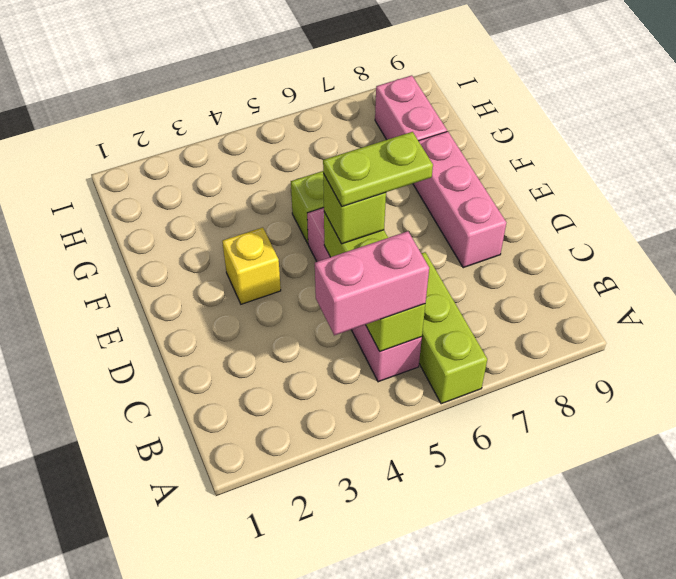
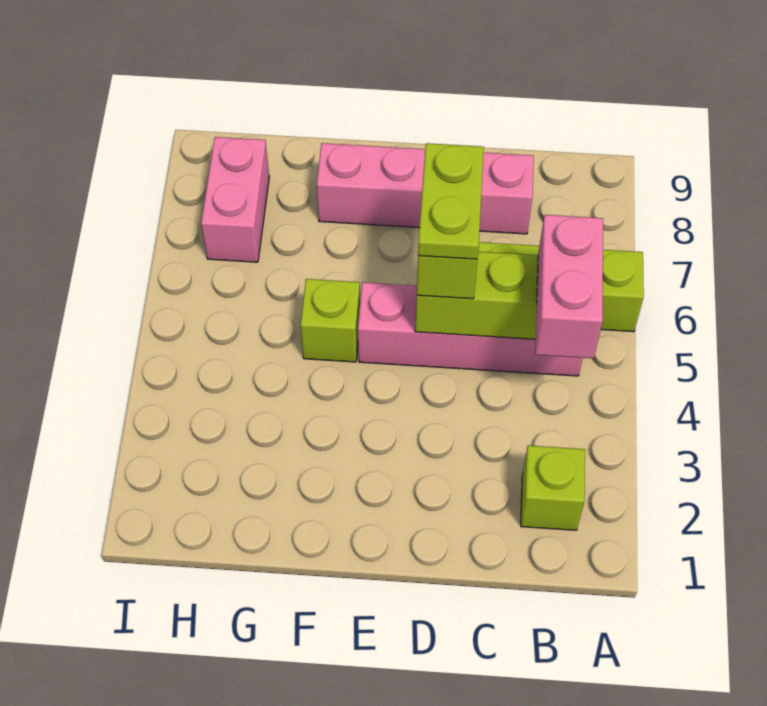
none -> lime brick B2 level 1
pink brick D8:F8 level 1 -> pink brick C8:F8 level 1
yellow brick E3 level 1 -> none
pink brick G8:H8 level 1 -> pink brick H7:H8 level 1

